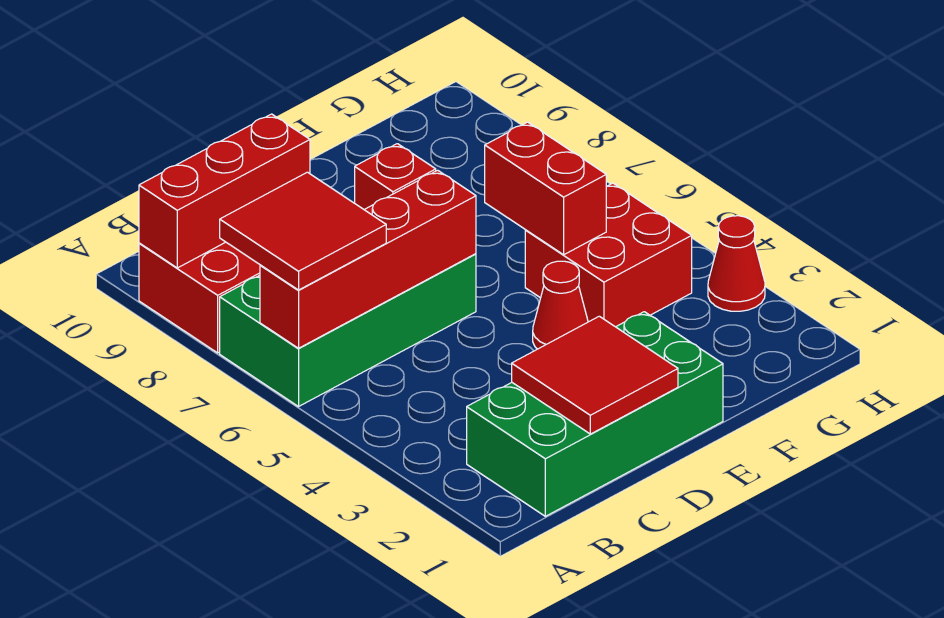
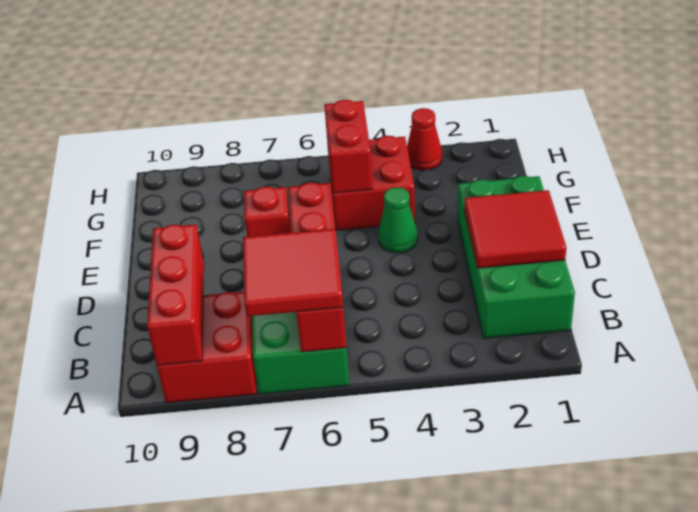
red cone E4 level 1 -> green cone E4 level 1
red brick F5:F6 level 2 -> red brick F5:G5 level 2

